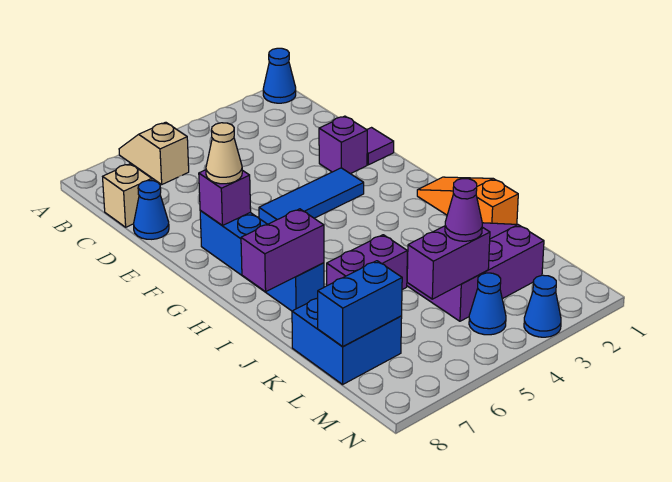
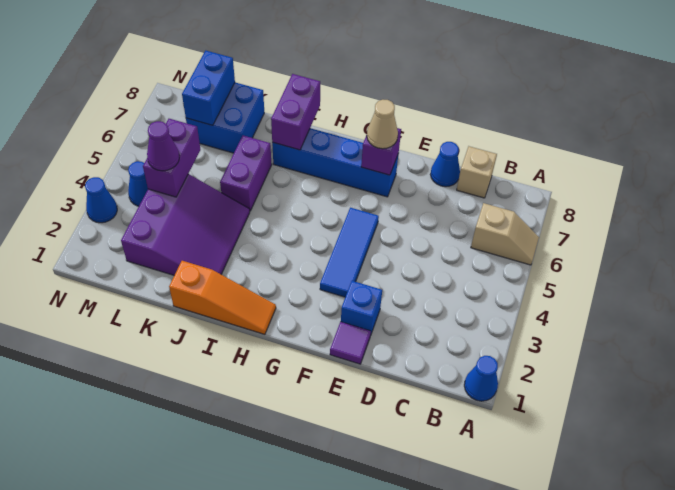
purple brick E2 level 1 -> blue brick E2 level 1

